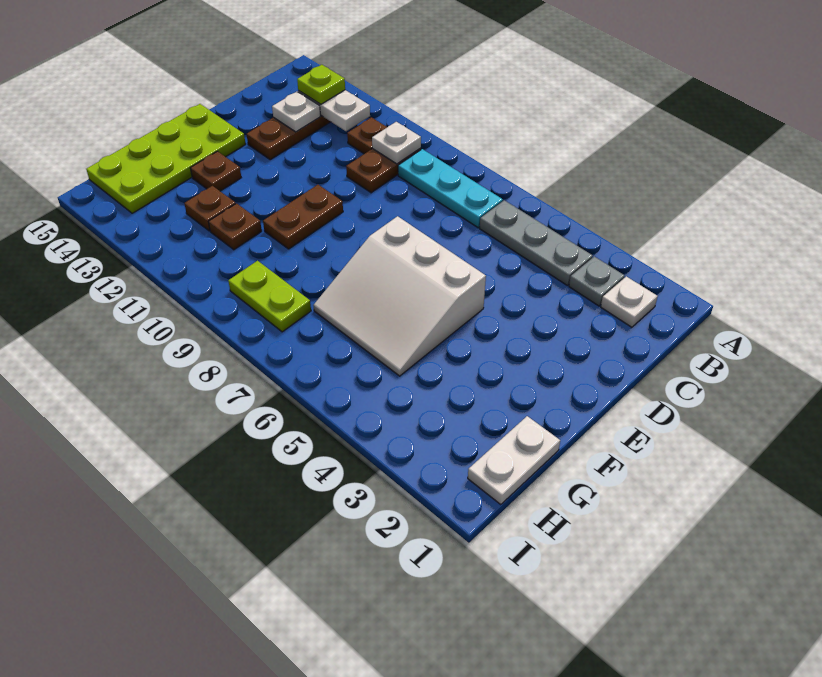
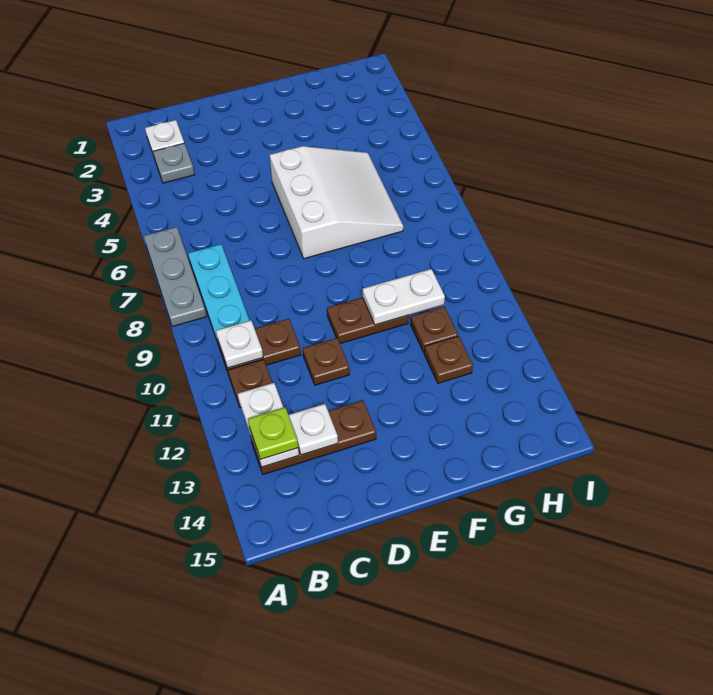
grey plate B4:B6 level 1 -> grey plate A6:A8 level 1
lime plate E14:H15 level 1 -> none
brown plate F13 level 1 -> brown plate D11 level 1
white plate G1:H1 level 1 -> white plate F10:G10 level 2
lime plate H8:H9 level 1 -> none

